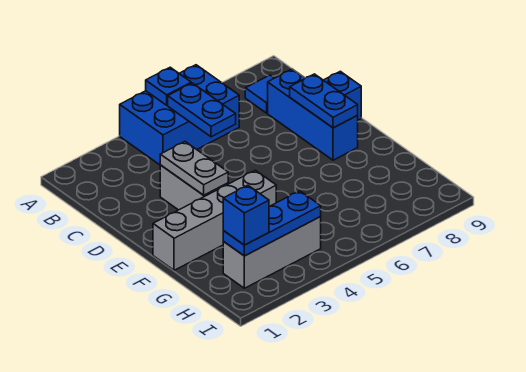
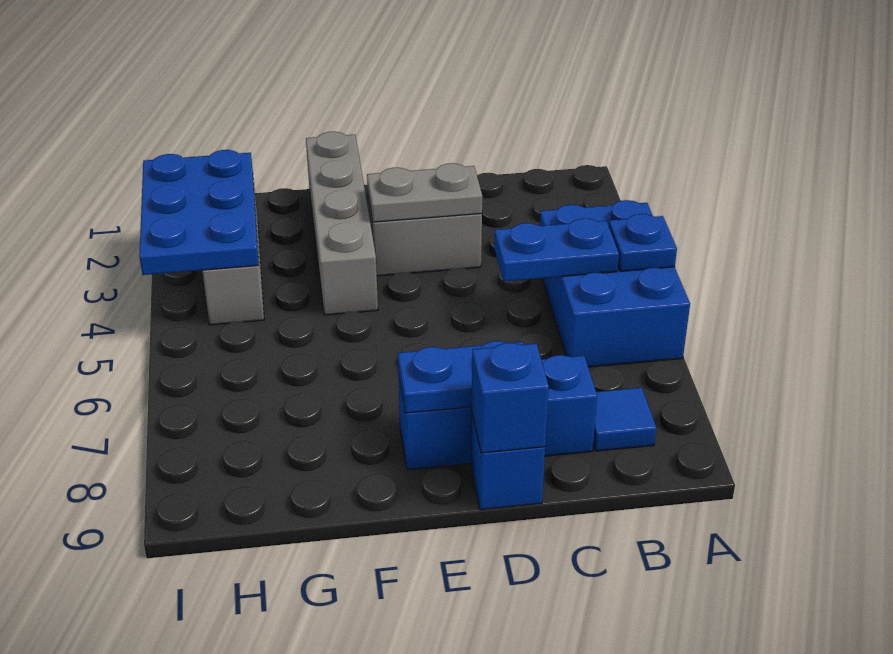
blue plate H2:H4 level 2 -> blue plate H2:I4 level 2
blue brick H2 level 3 -> blue brick D9 level 2

